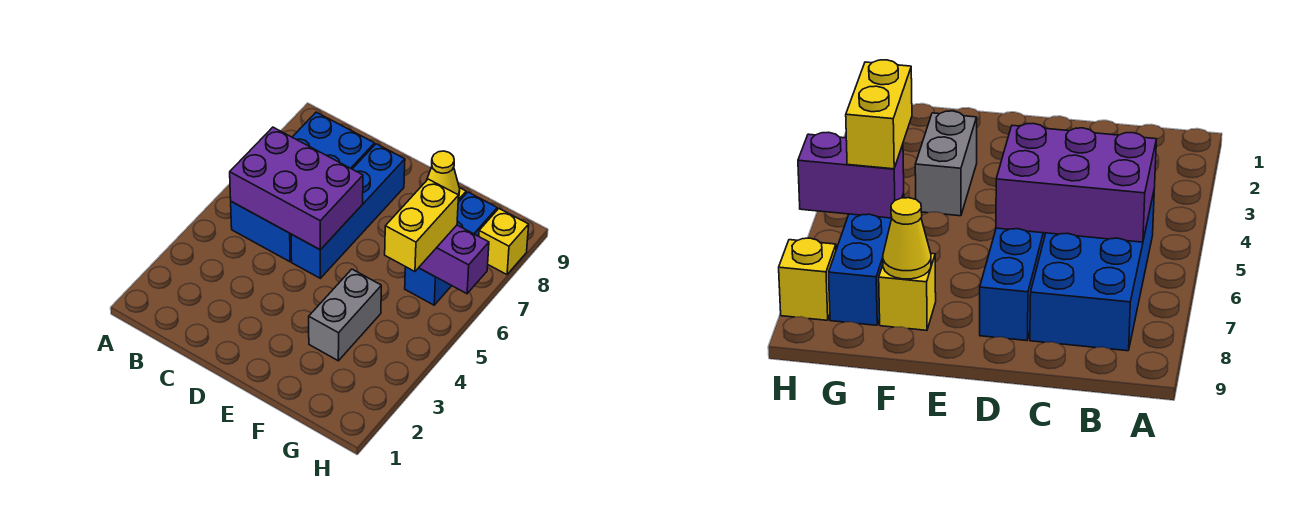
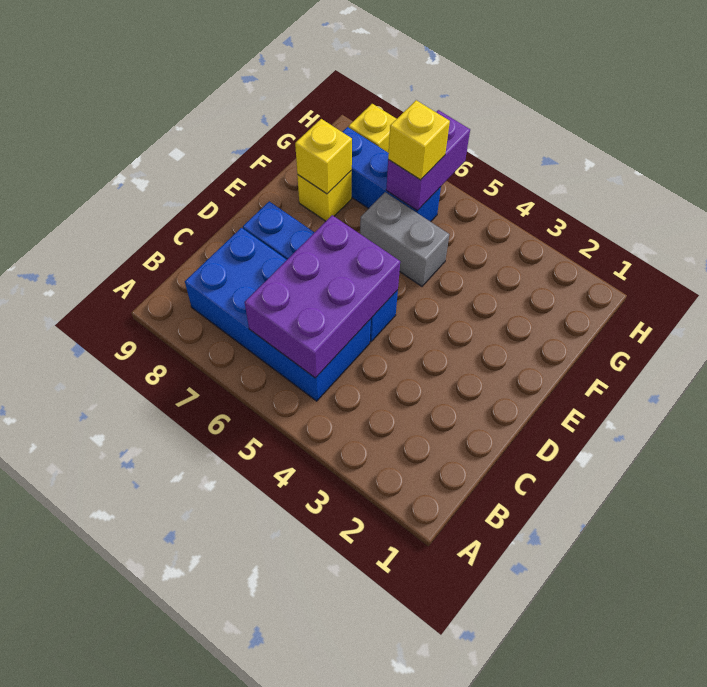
grey brick F3:F4 level 1 -> grey brick F5:F6 level 1
yellow cone F8 level 2 -> yellow brick F8 level 2
yellow brick G5:G6 level 3 -> yellow brick G6 level 3

